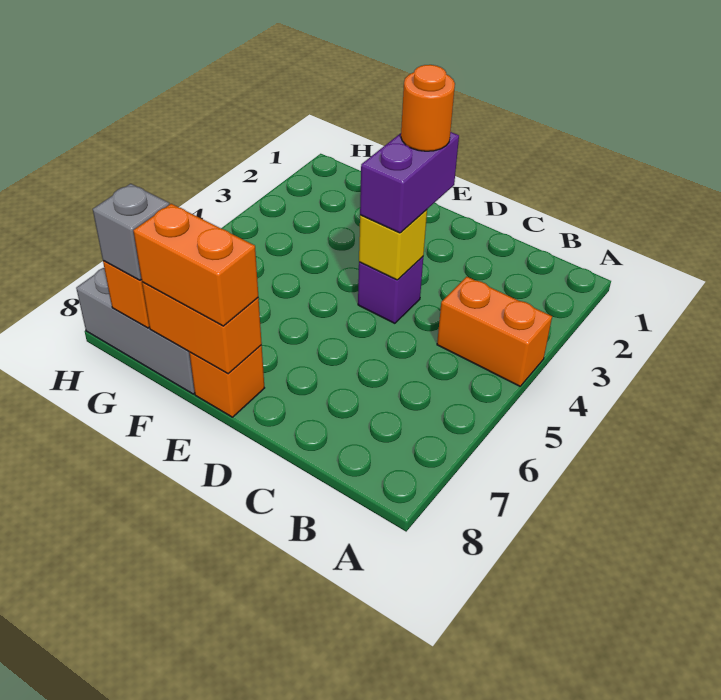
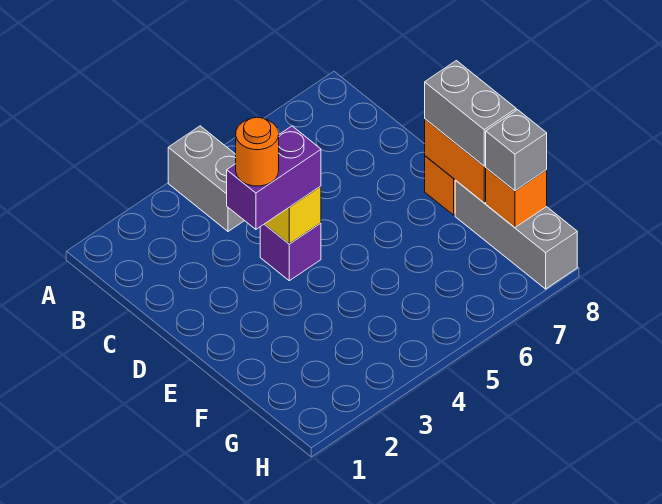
orange brick A4:B4 level 1 -> grey brick A4:B4 level 1
orange brick E8:F8 level 3 -> grey brick E8:F8 level 3

